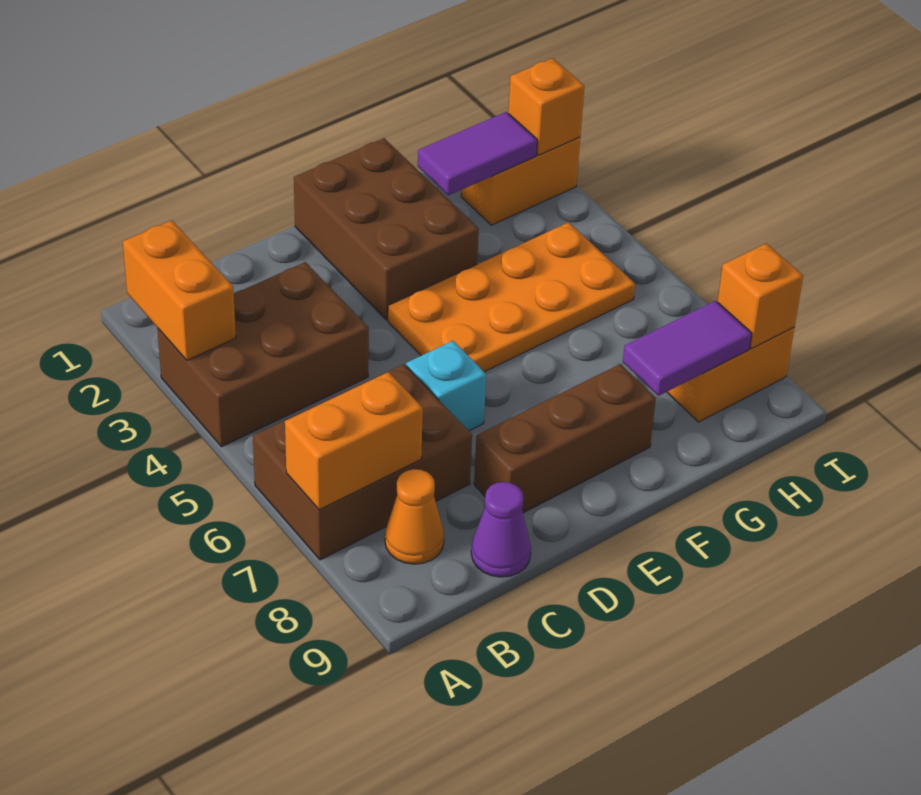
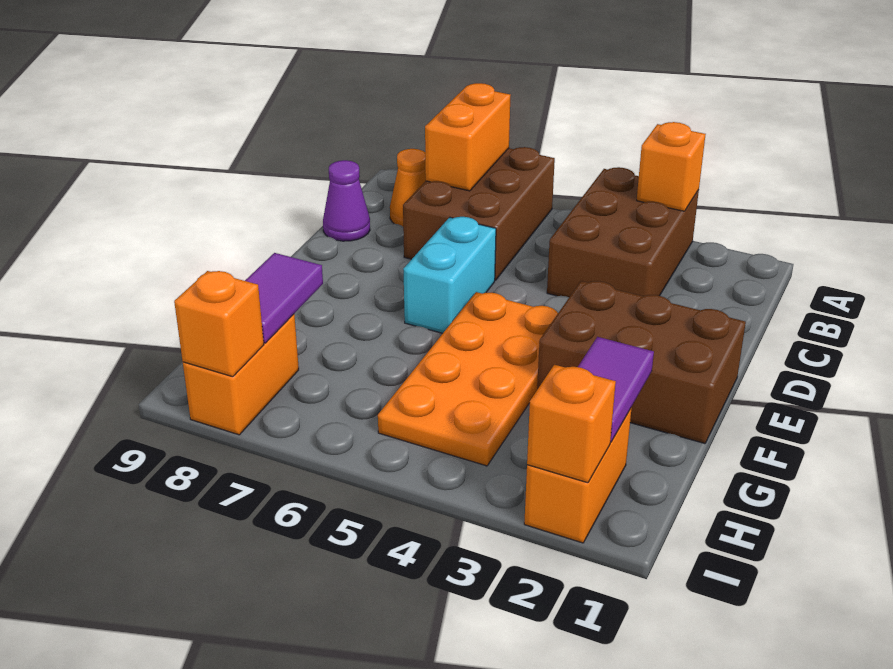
orange brick A2:A3 level 2 -> orange brick A3 level 2
cyan brick D6 level 1 -> cyan brick D6:E6 level 1
brown brick D8:F8 level 1 -> none

